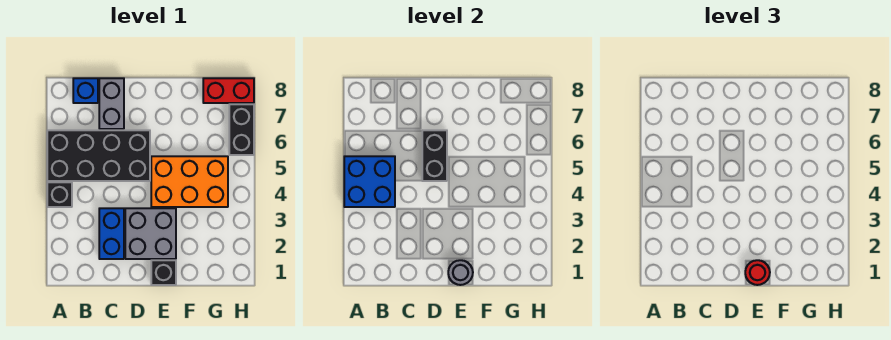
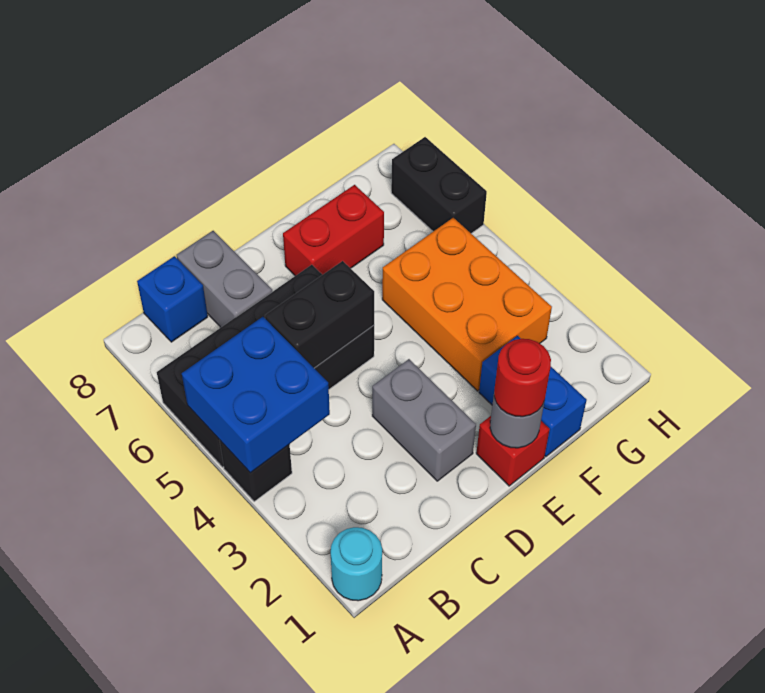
none -> cyan round brick A1 level 1
blue brick C2:C3 level 1 -> blue brick F1:F2 level 1
grey brick D2:E3 level 1 -> grey brick D2:D3 level 1
black brick D5:D6 level 2 -> black brick C5:D5 level 2
black brick E1 level 1 -> red brick E1 level 1
orange brick E4:G5 level 1 -> orange brick F3:G5 level 1
red brick G8:H8 level 1 -> red brick E7:F7 level 1

